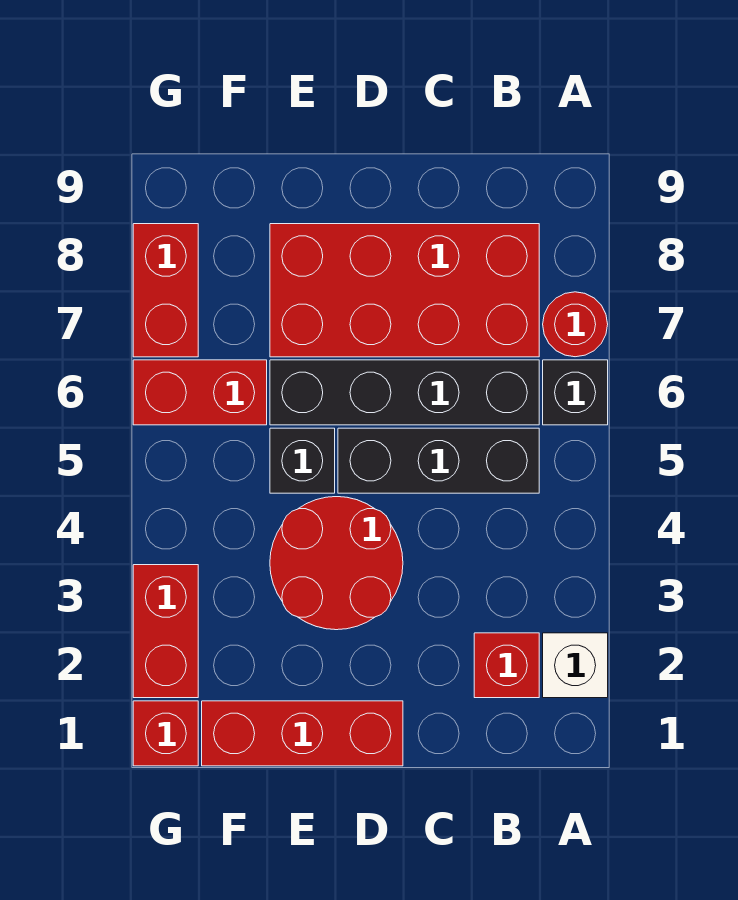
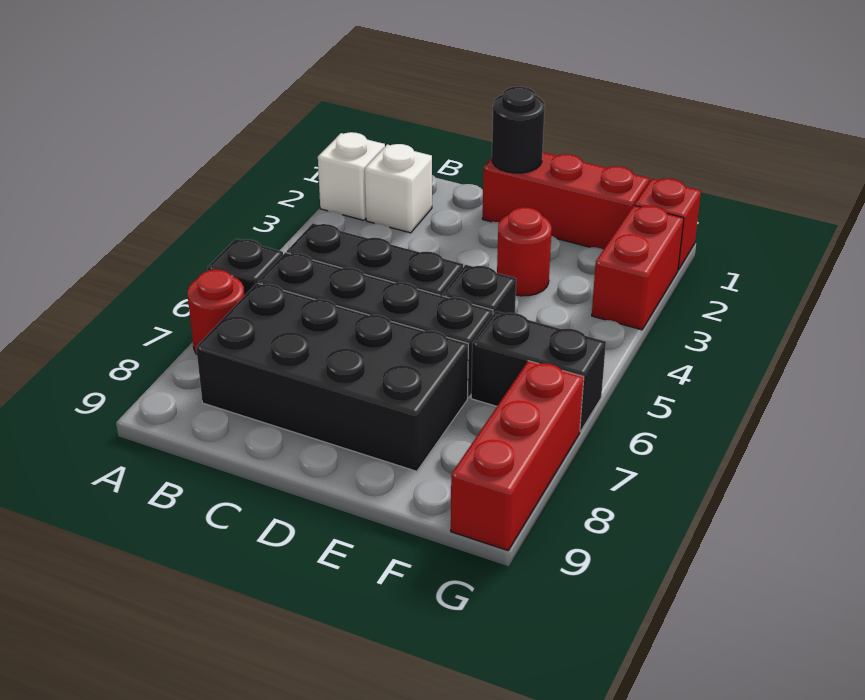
red brick B2 level 1 -> white brick B2 level 1
red brick B7:E8 level 1 -> black brick B7:E8 level 1
none -> black round brick D1 level 2
red round brick D3:E4 level 1 -> red round brick E3 level 1
red brick F6:G6 level 1 -> black brick F6:G6 level 1
red brick G7:G8 level 1 -> red brick G7:G9 level 1

